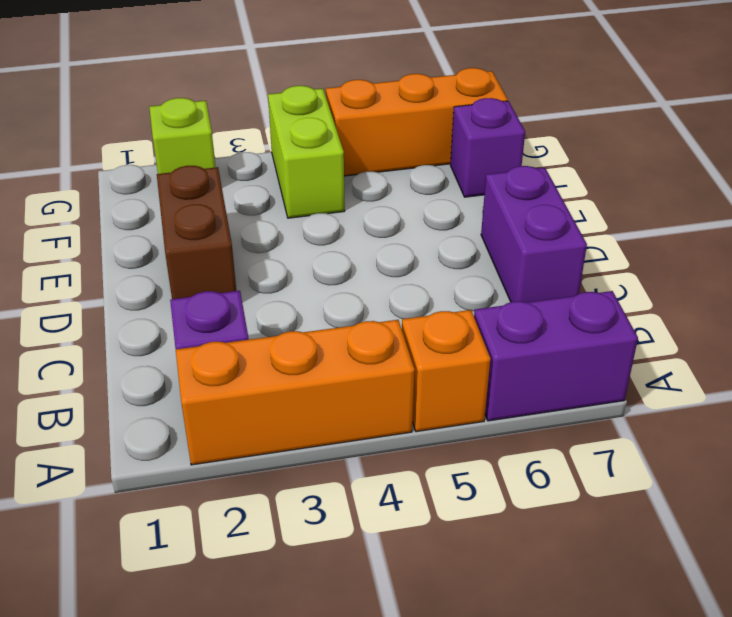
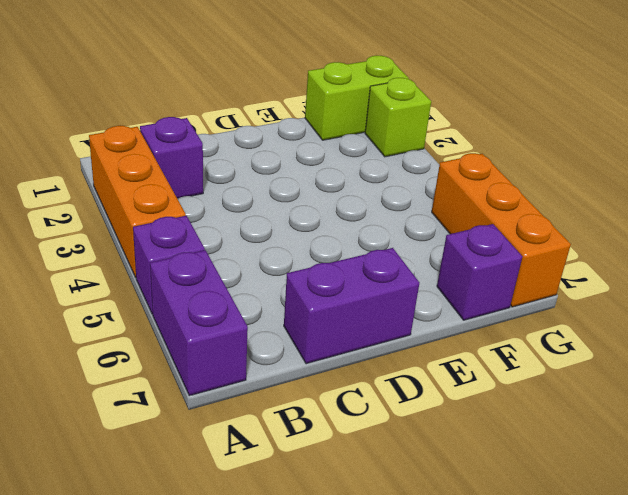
orange brick A5 level 1 -> purple brick A5 level 1
brown brick D2:E2 level 1 -> none
lime brick F4:G4 level 1 -> lime brick F1:G1 level 1

